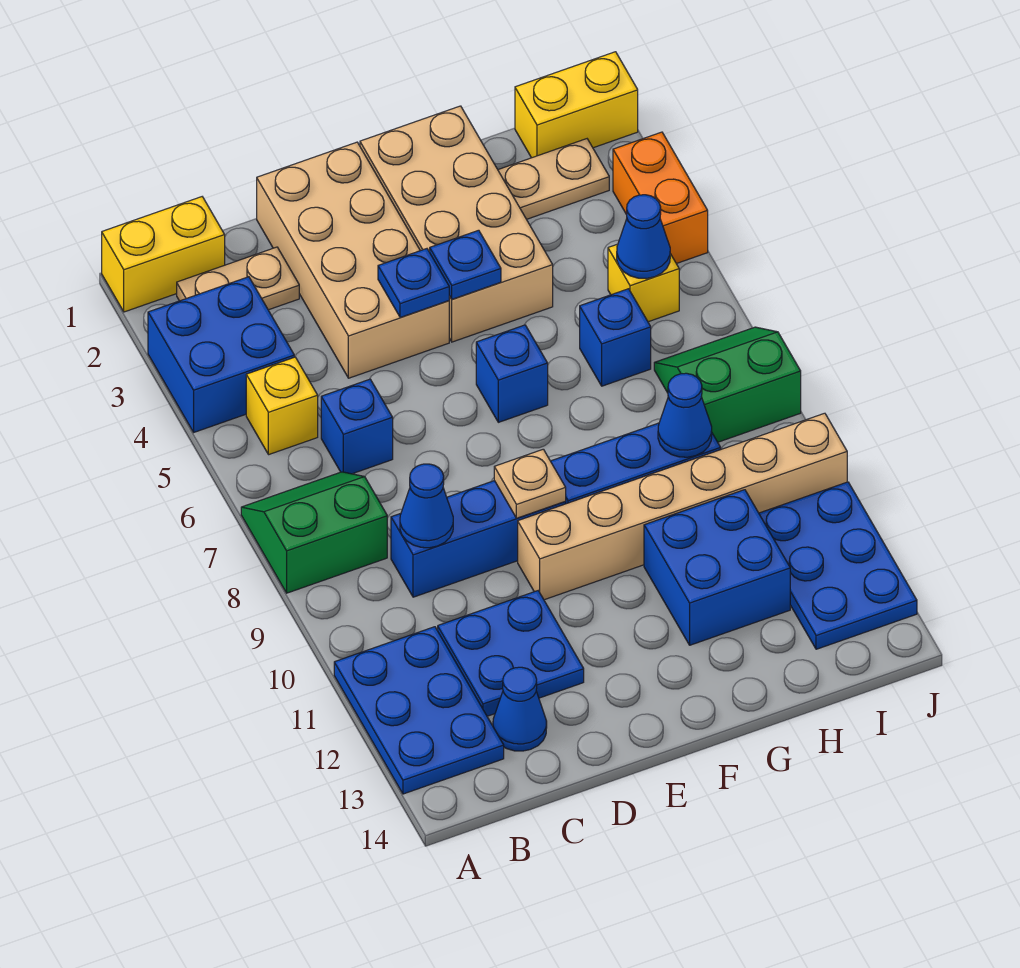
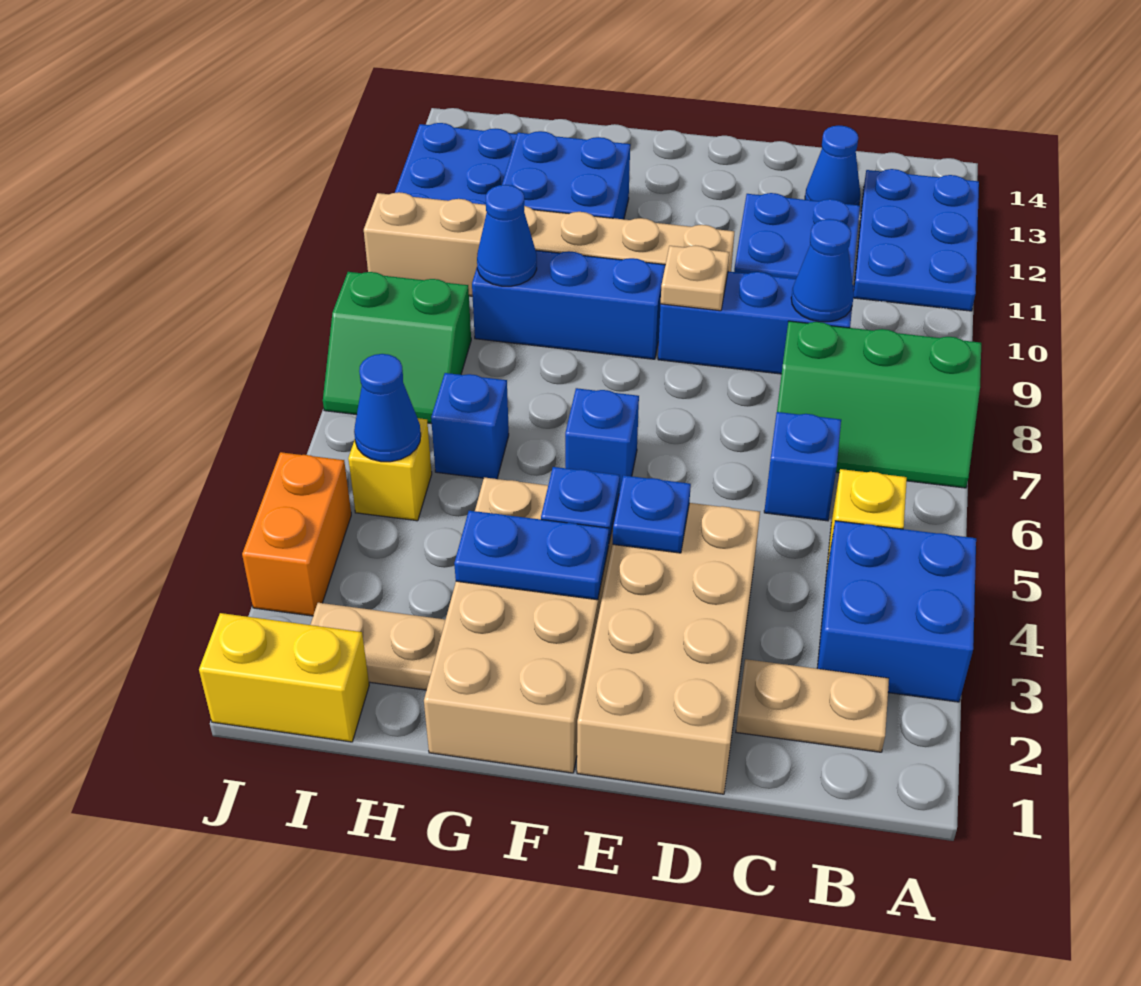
yellow brick A1:B1 level 1 -> none
green slope A7:B8 level 1 top 8 -> green slope A7:C8 level 1 top 8
none -> blue plate F3:G3 level 2

